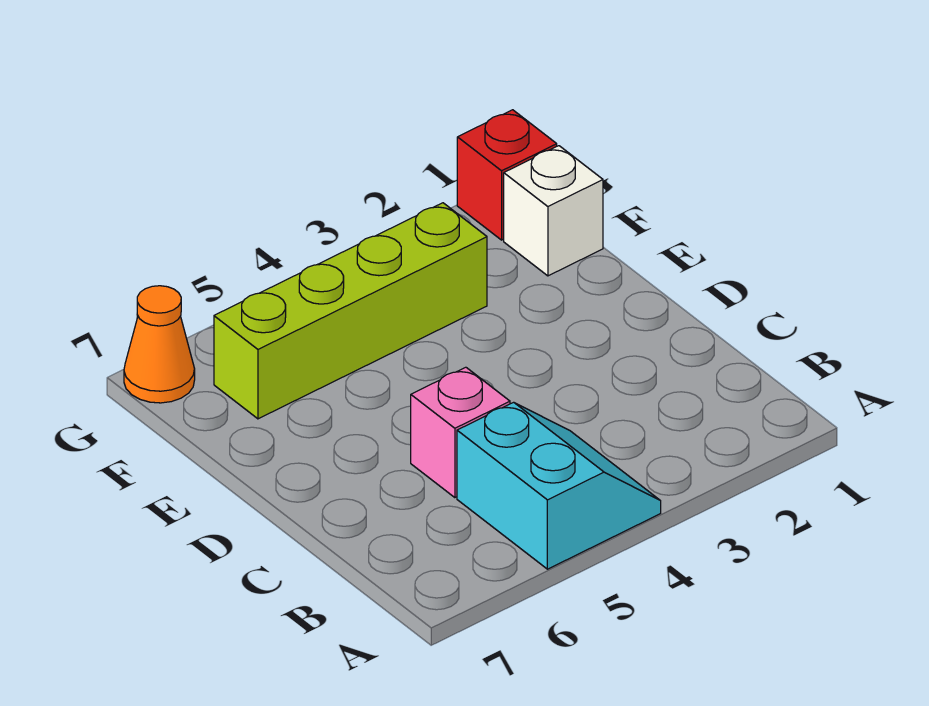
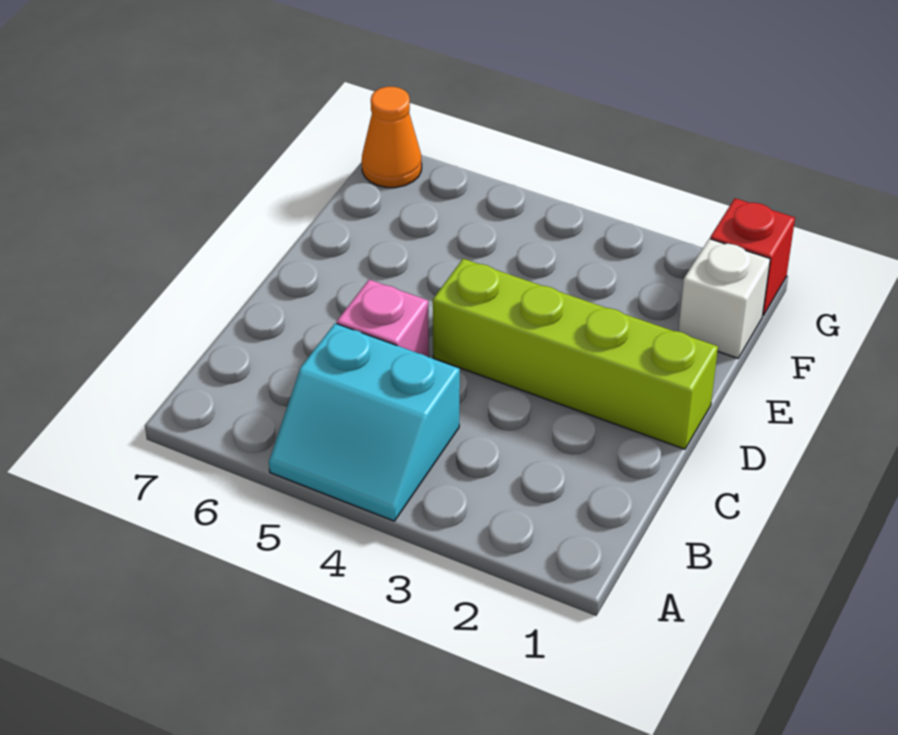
cyan slope A4:B5 level 1 top 5 -> cyan slope A4:B5 level 1 top B
lime brick F3:F6 level 1 -> lime brick D1:D4 level 1

